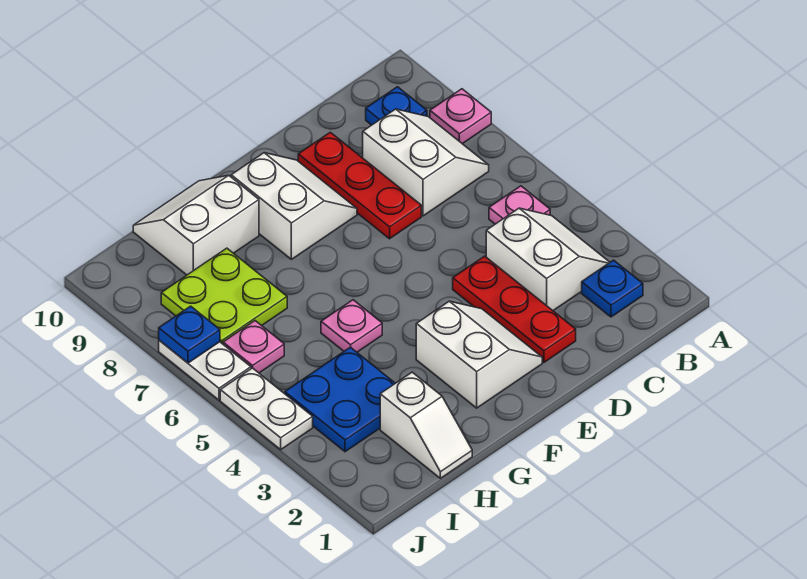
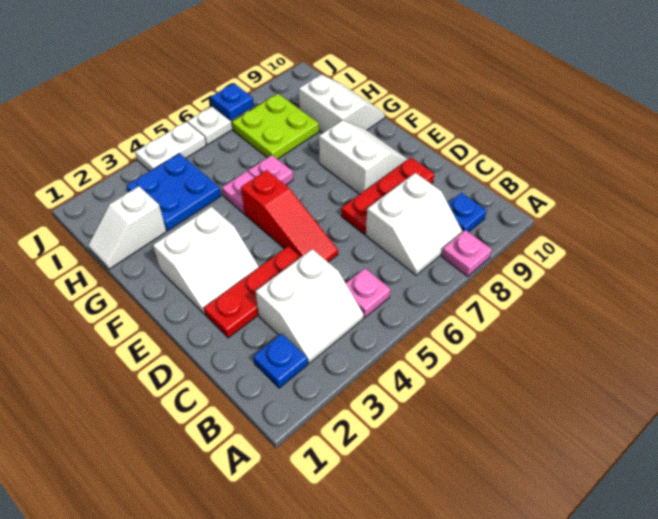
none -> red slope D5:F5 level 1 top F
white slope E8:F9 level 1 top F -> white slope E8:F9 level 1 top 8
pink plate I6 level 1 -> pink plate G6 level 1

